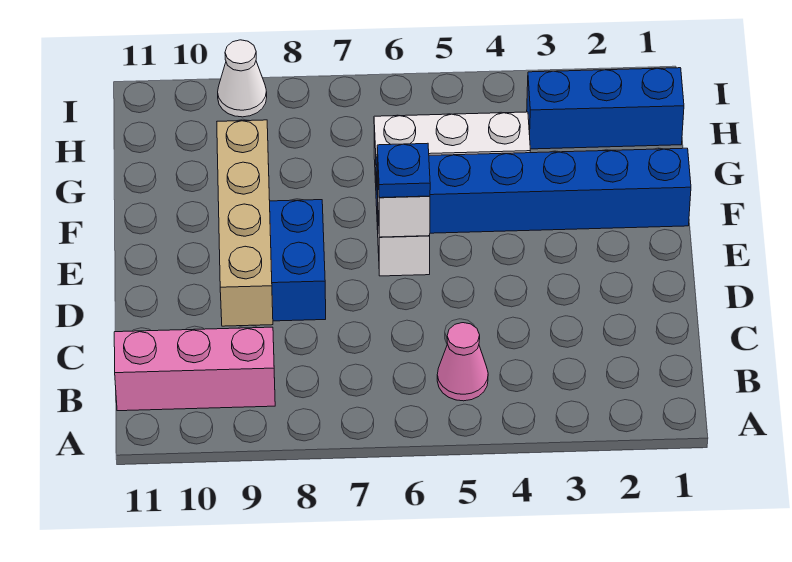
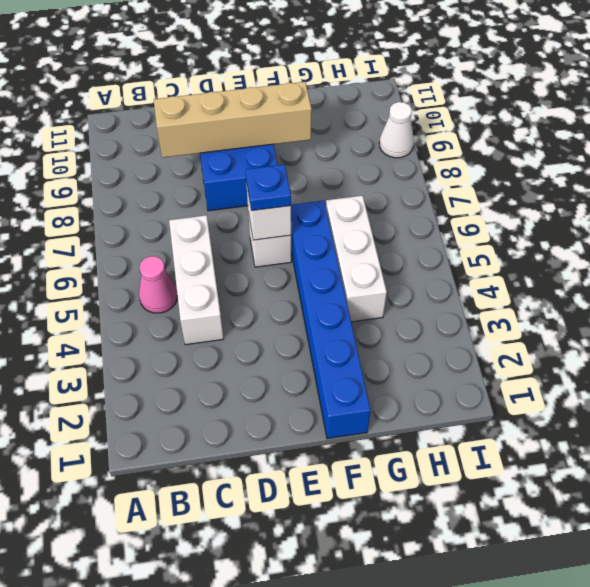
pink brick B9:B11 level 1 -> none
none -> white brick C4:C6 level 1
blue brick H1:H3 level 1 -> none

